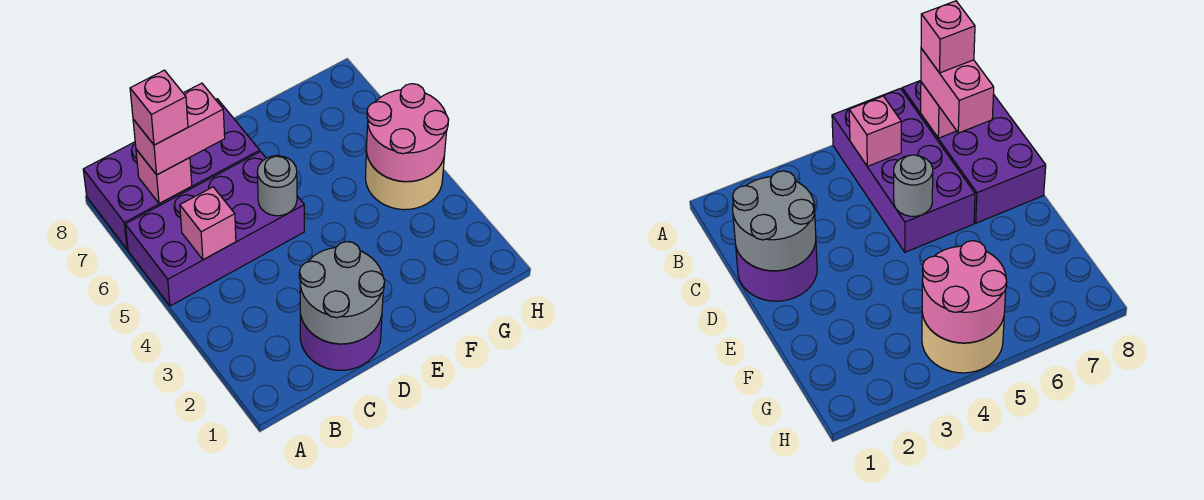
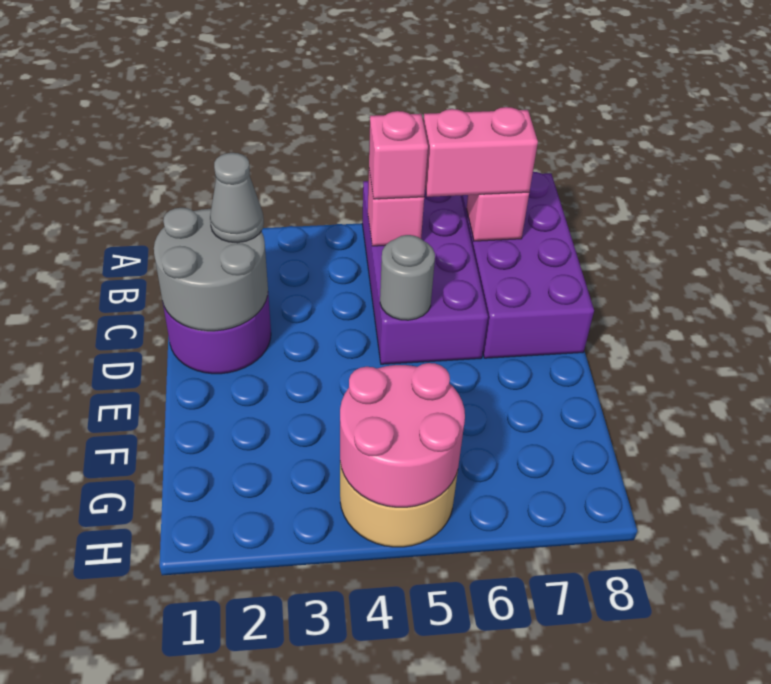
pink brick B7:C7 level 3 -> pink brick B6:B7 level 3
pink brick B7 level 4 -> pink brick B5 level 3
none -> grey cone C2 level 3

